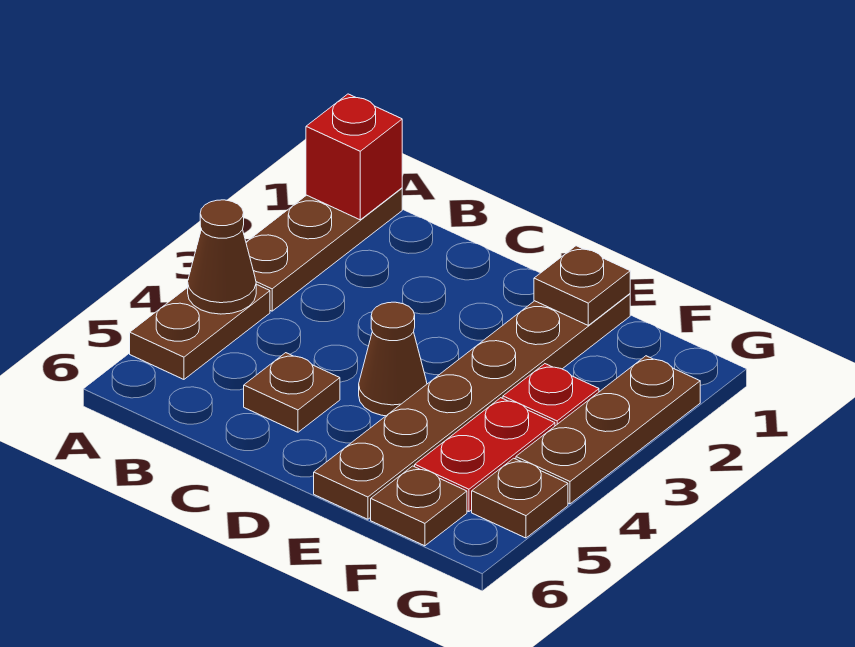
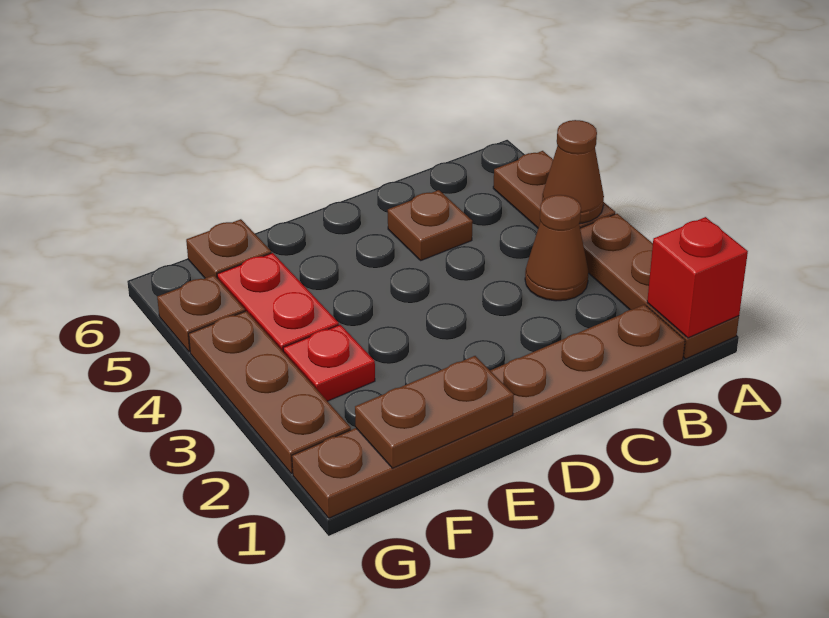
brown cone D4 level 1 -> brown cone B3 level 1
brown plate E1:E6 level 1 -> brown plate B1:G1 level 1
brown plate E1 level 2 -> brown plate E1:F1 level 2

